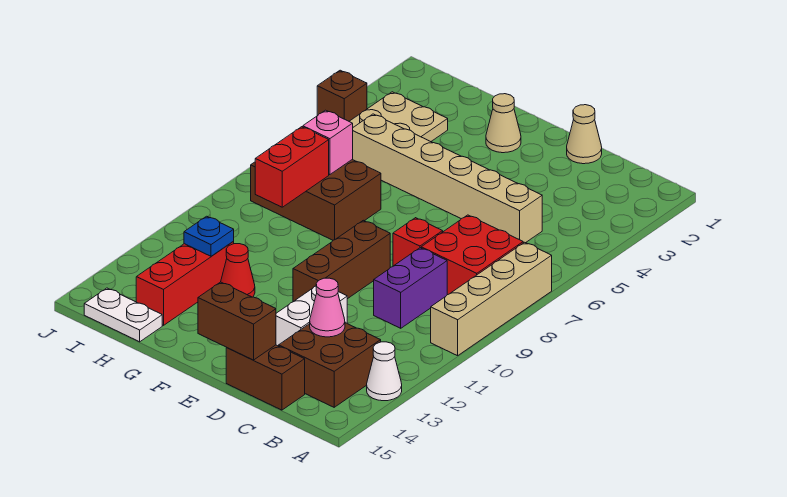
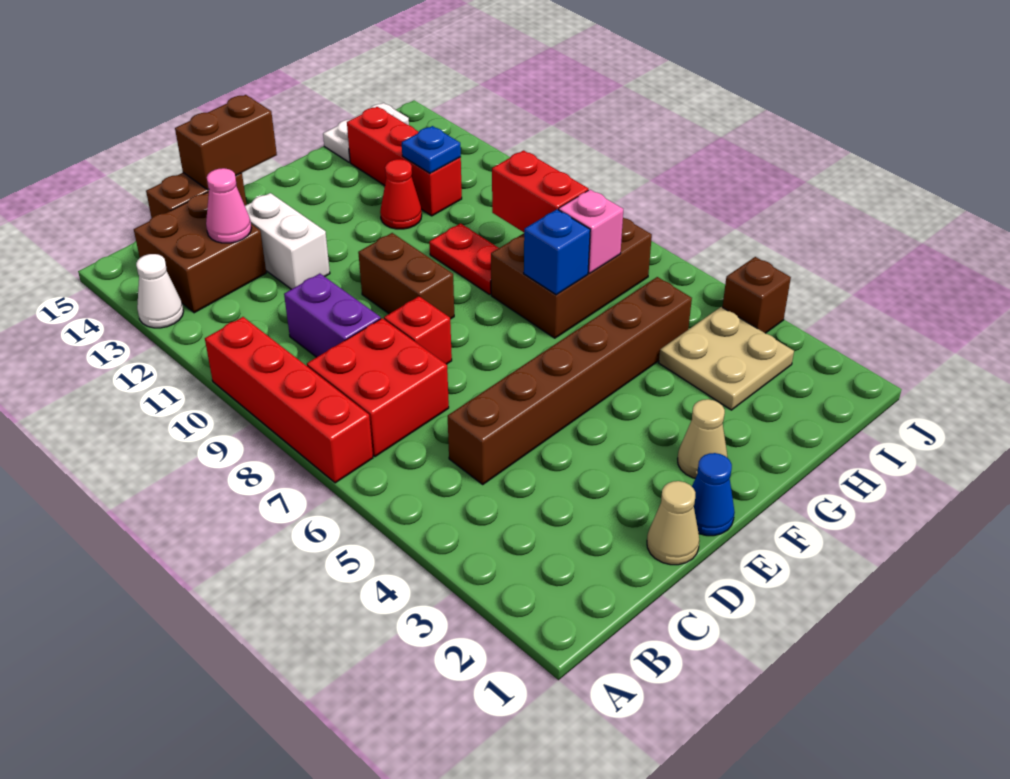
tan brick A7:A10 level 1 -> red brick A7:A10 level 1
tan brick C5:H5 level 1 -> brown brick C5:H5 level 1
none -> blue cone E1 level 1
brown brick E9:E11 level 1 -> brown brick E9:E10 level 1
none -> blue brick G7 level 2
none -> red plate G9:G10 level 1

